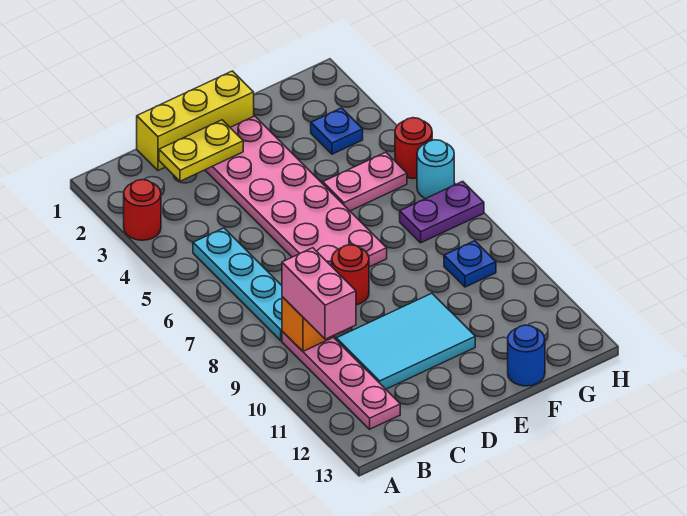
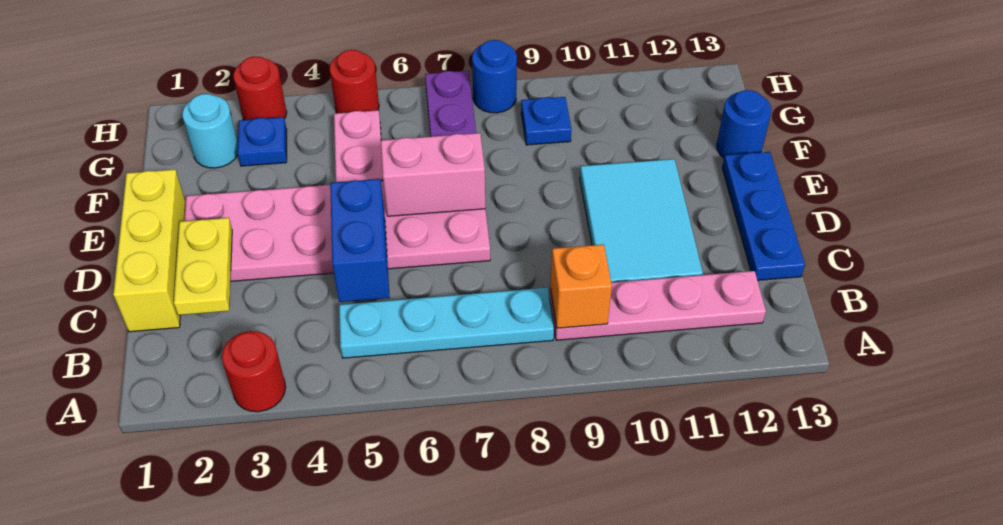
pink brick B9:B10 level 3 -> pink brick E6:E7 level 2
none -> blue brick C5:D5 level 2
none -> blue plate C13:E13 level 1
red round brick D8 level 1 -> red round brick H3 level 1
cyan round brick H6 level 1 -> cyan round brick G2 level 1
none -> blue round brick H8 level 1

